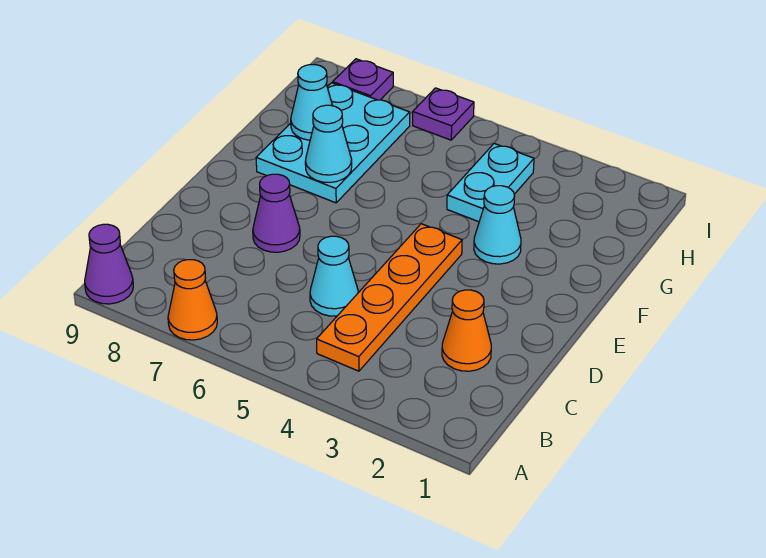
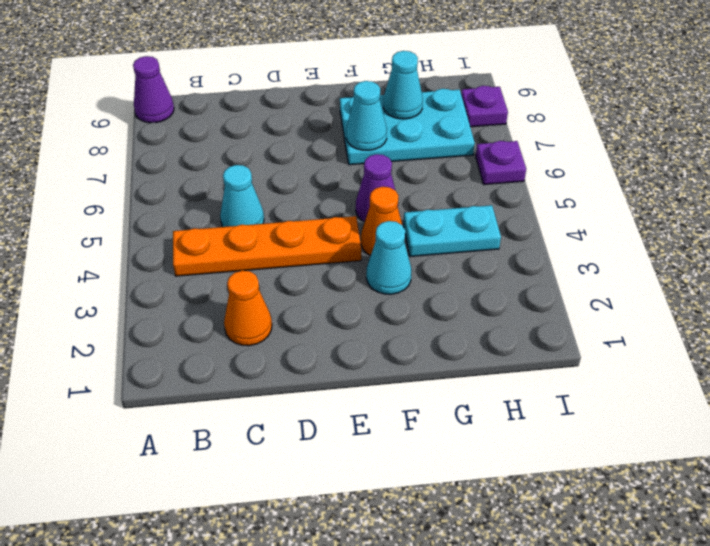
orange cone A7 level 1 -> orange cone F4 level 1
purple cone D7 level 1 -> purple cone F5 level 1

